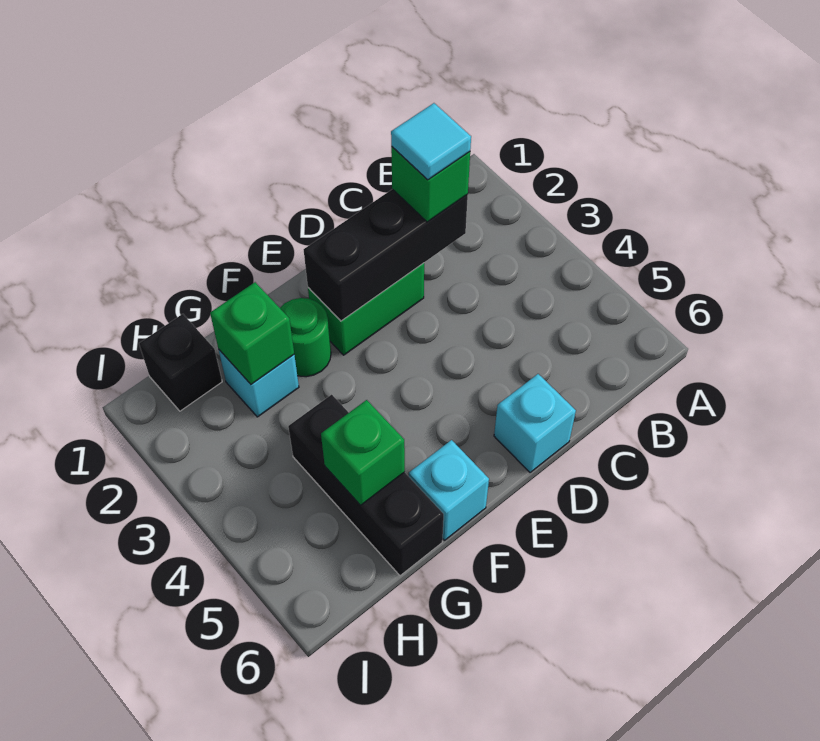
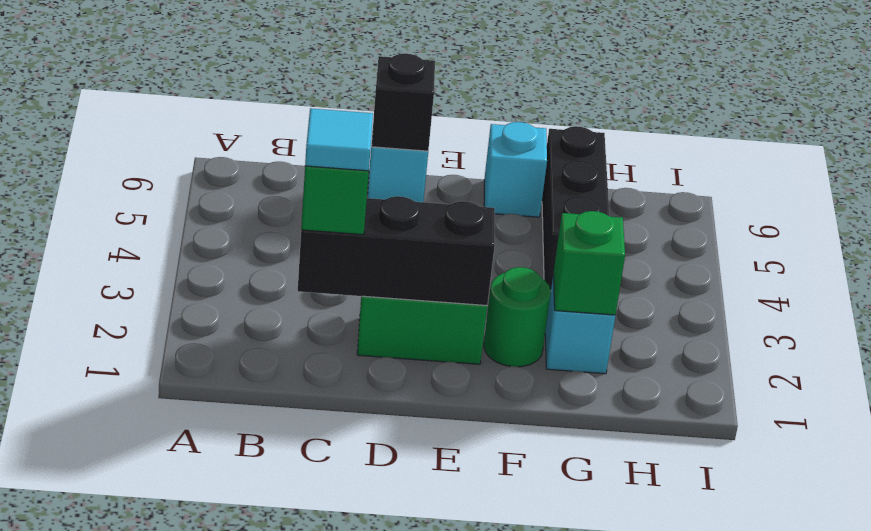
green brick G5 level 2 -> none
black brick H1 level 1 -> black brick D6 level 2

